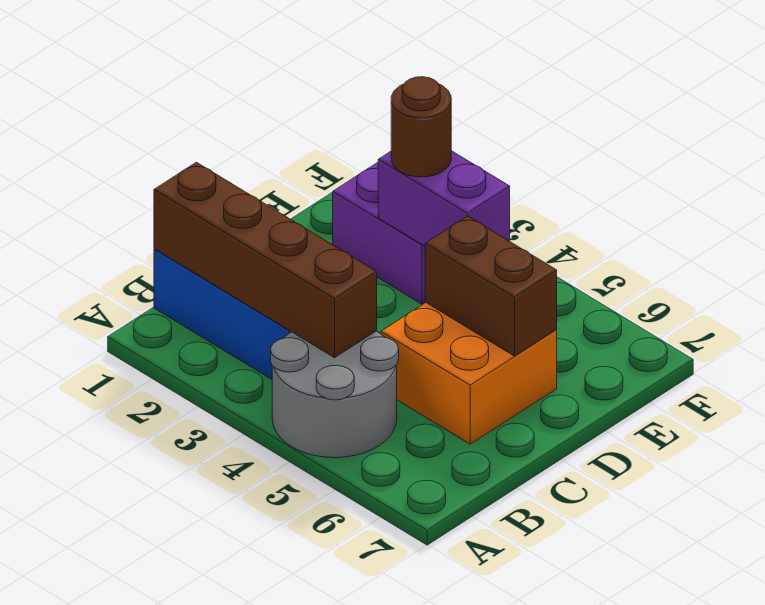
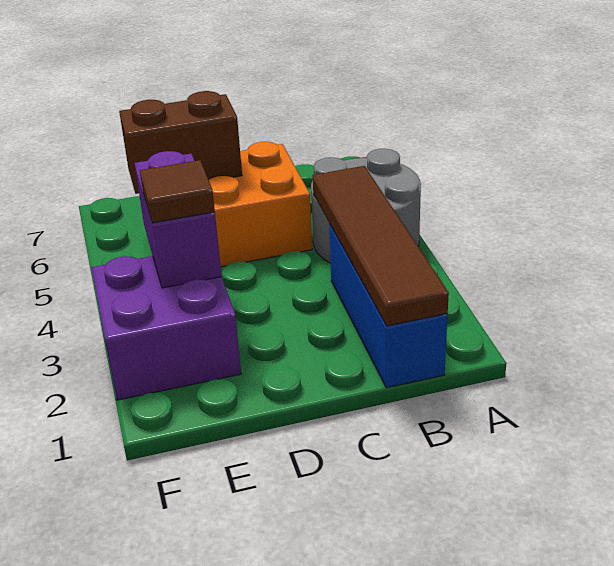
brown brick B1:B4 level 2 -> brown tile B1:B4 level 2
brown brick D5:D6 level 2 -> brown brick D6:E6 level 2
brown round brick E3 level 3 -> brown tile E3 level 3

